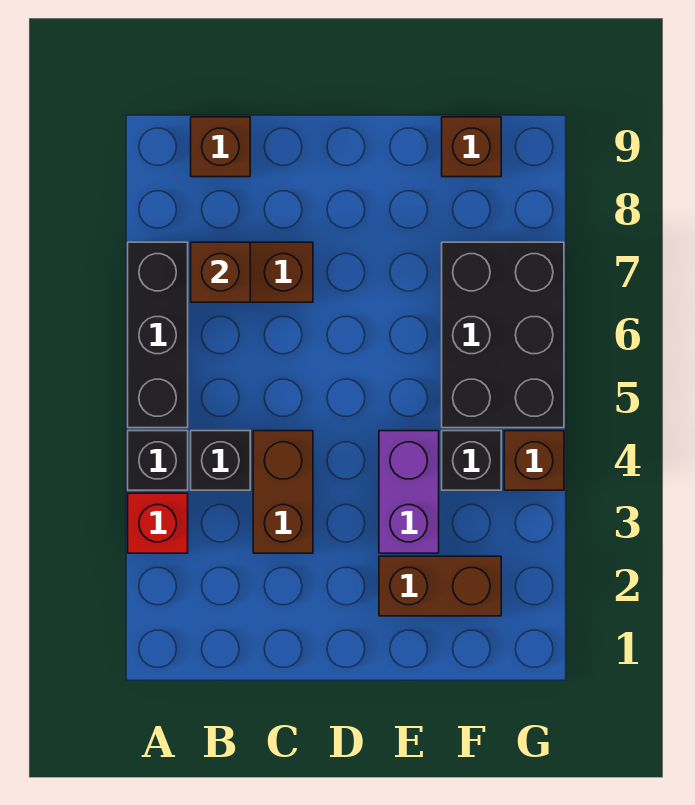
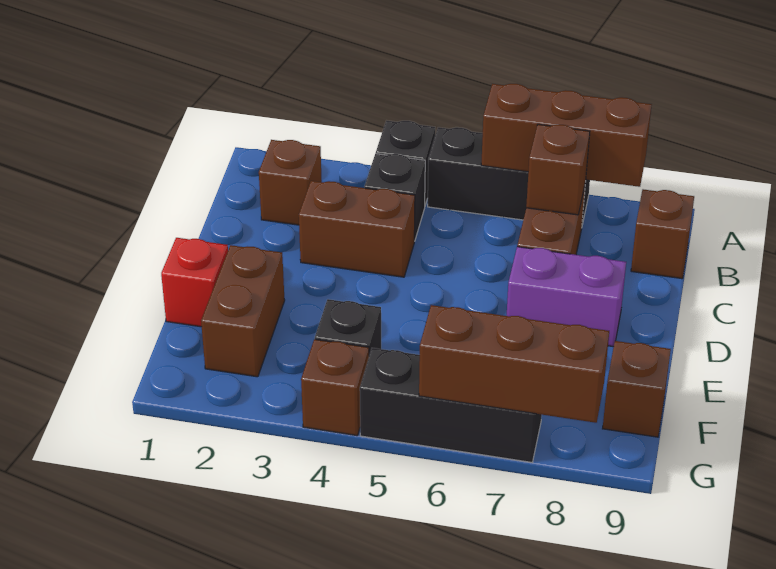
red brick A3 level 1 -> red brick E1 level 1
none -> brown brick A6:A8 level 2
none -> brown brick B2 level 1
purple brick E3:E4 level 1 -> purple brick D7:D8 level 1
black brick F5:G7 level 1 -> black brick G5:G7 level 1
none -> brown brick G6:G8 level 2

